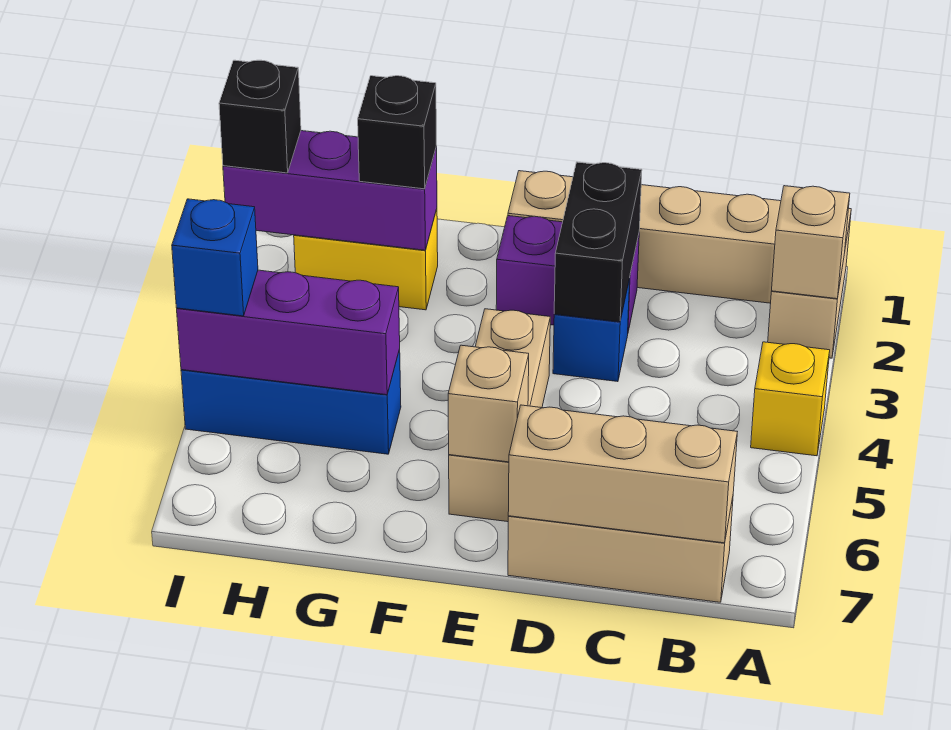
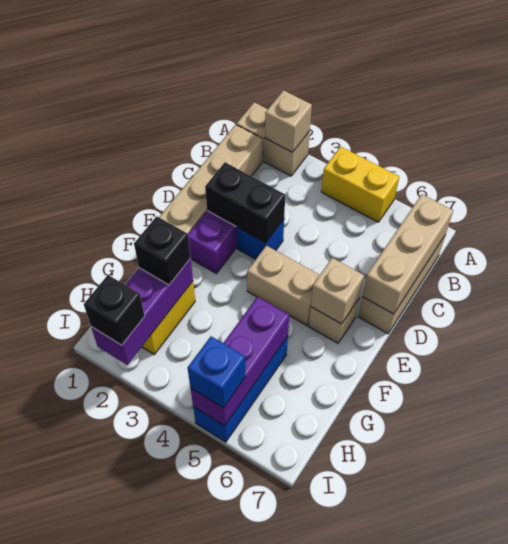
yellow brick A4 level 1 -> yellow brick A4:A5 level 1

